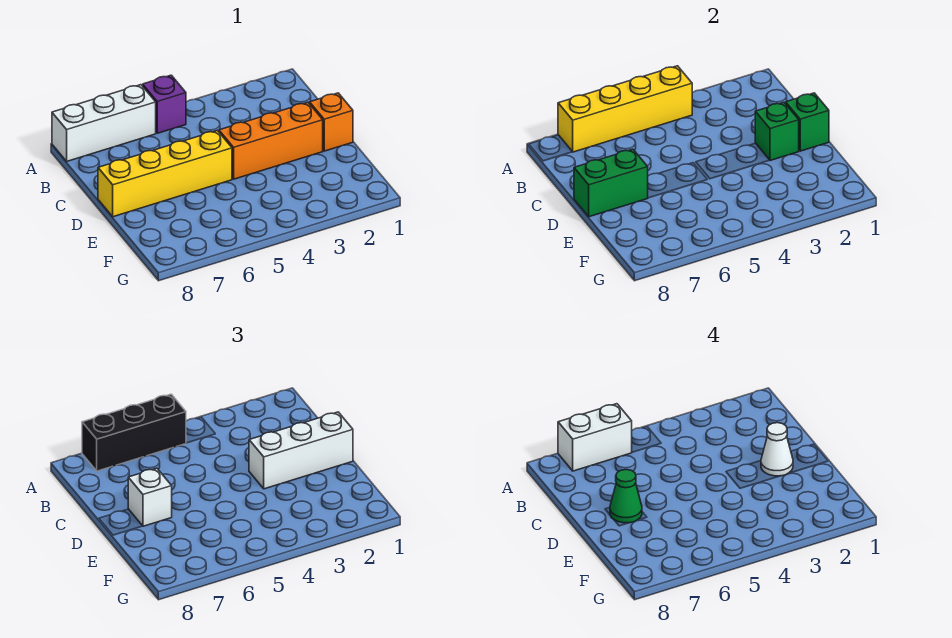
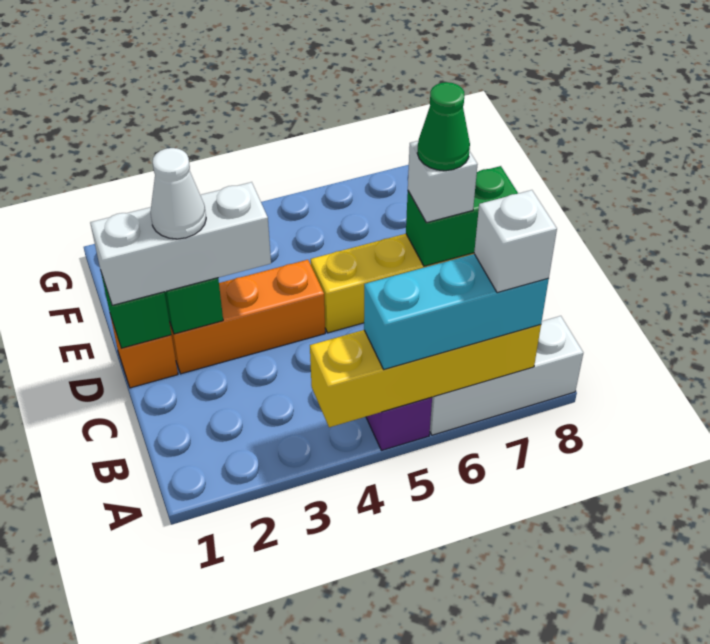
black brick A5:A7 level 3 -> cyan brick A5:A7 level 3
white brick A6:A7 level 4 -> white brick A7 level 4

